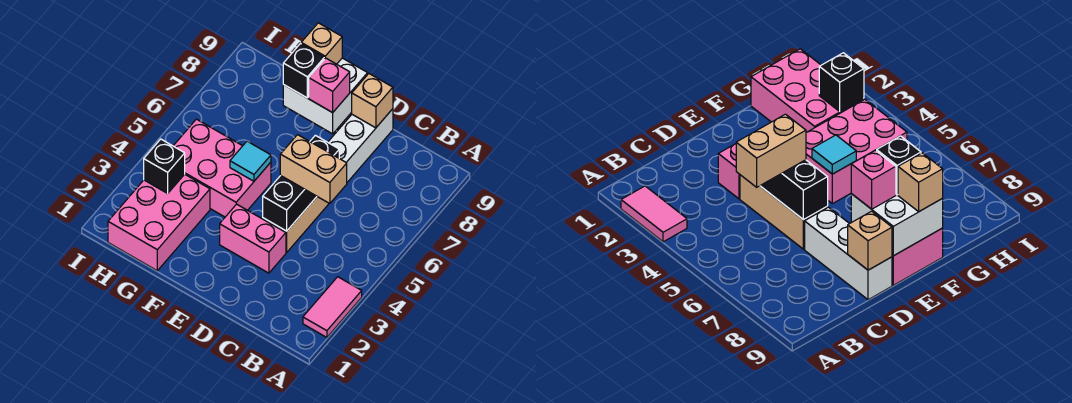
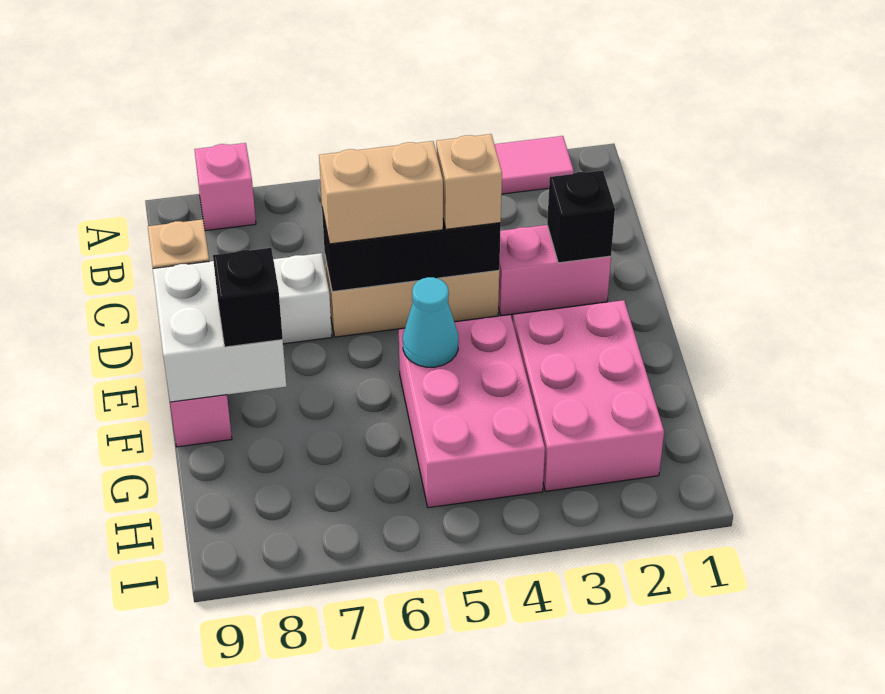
tan brick C5:D5 level 3 -> tan brick D5:D6 level 3
pink brick D3:E3 level 1 -> pink brick D2:D3 level 1
pink brick E8 level 3 -> pink brick A8 level 1
cyan tile F5 level 2 -> cyan cone F5 level 2
tan brick F9 level 3 -> tan brick D4 level 3
pink brick G1:H3 level 1 -> pink brick F2:H3 level 1
black brick H3 level 2 -> black brick D2 level 2

